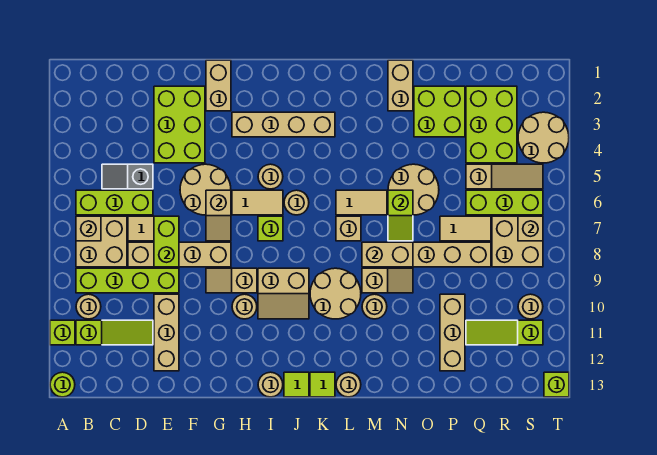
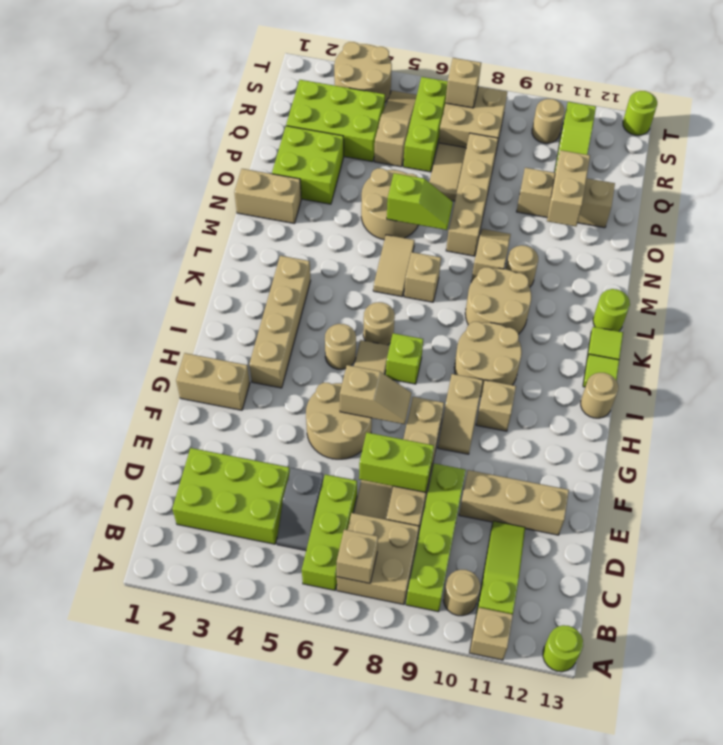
lime brick A11 level 1 -> tan brick A11 level 1
lime brick E2:F4 level 1 -> lime brick C2:D4 level 1
tan round brick H10 level 1 -> tan brick H10 level 1
tan slope I9:J10 level 1 top 9 -> tan round brick I9:J10 level 1
tan round brick L13 level 1 -> lime round brick L13 level 1
tan brick M8:N8 level 2 -> tan brick O11:P11 level 2
lime brick T13 level 1 -> lime round brick T13 level 1

